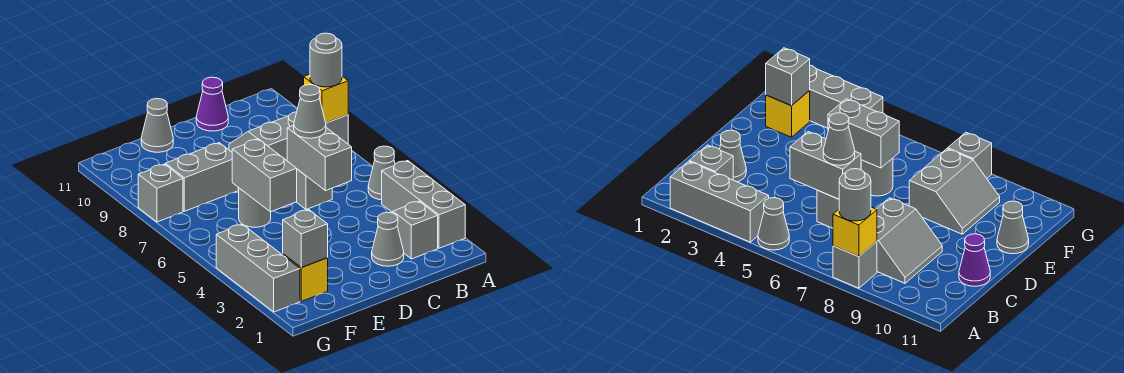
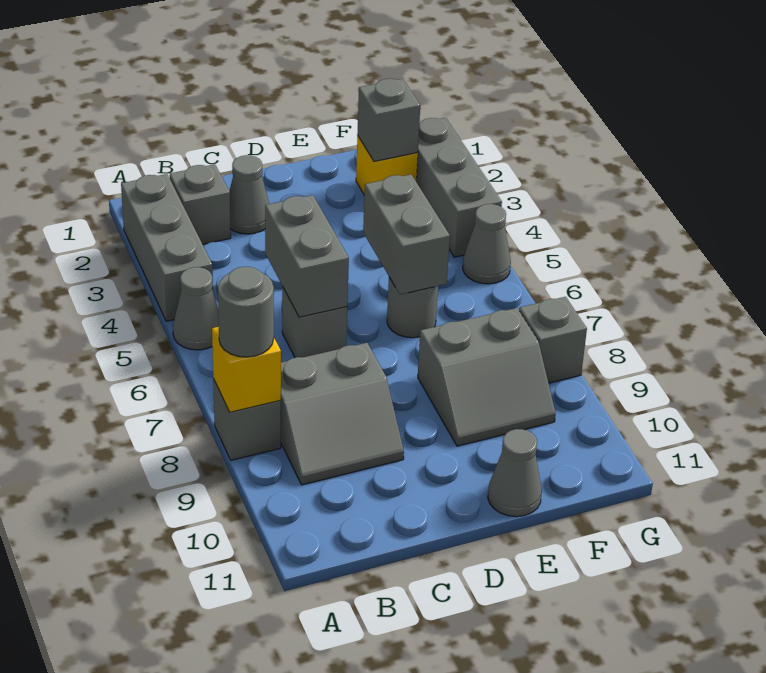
grey cone C6 level 3 -> grey cone G5 level 1
purple cone C11 level 1 -> none

